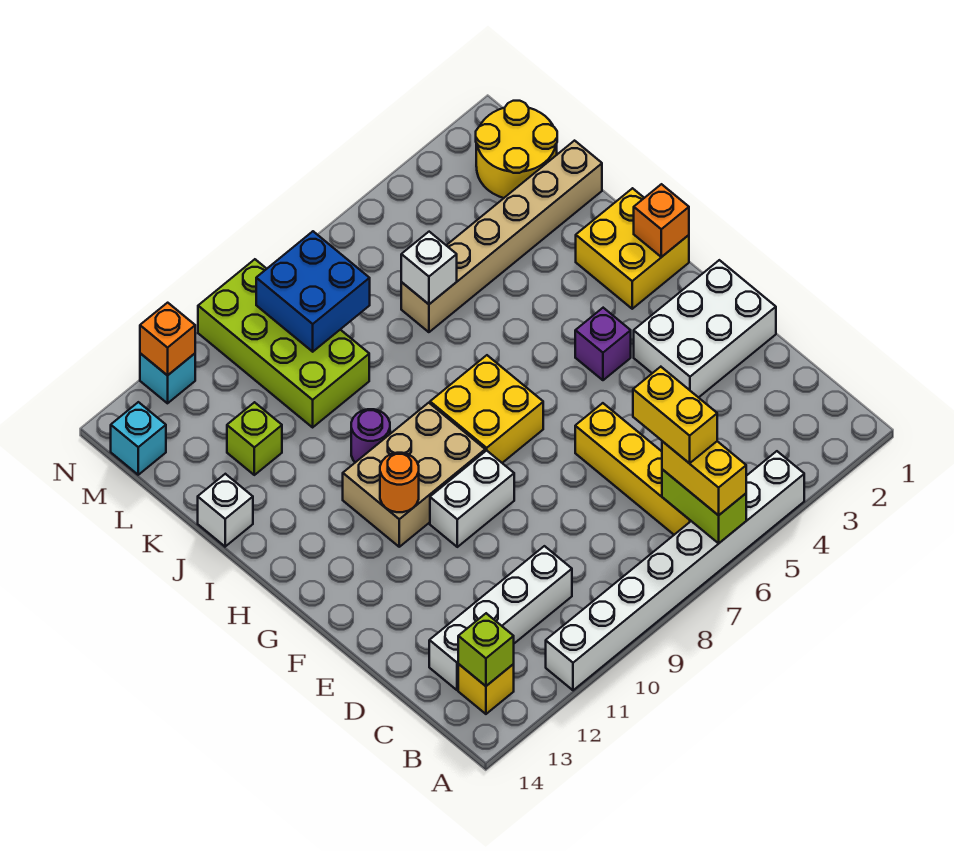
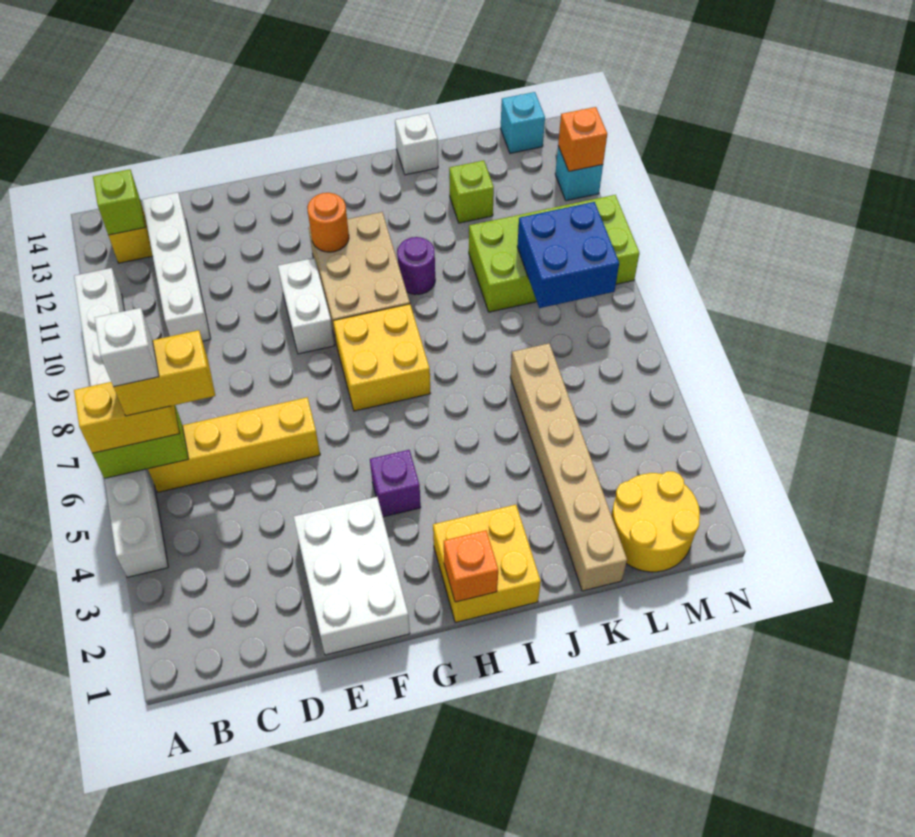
white brick K6 level 2 -> white brick B6 level 5

